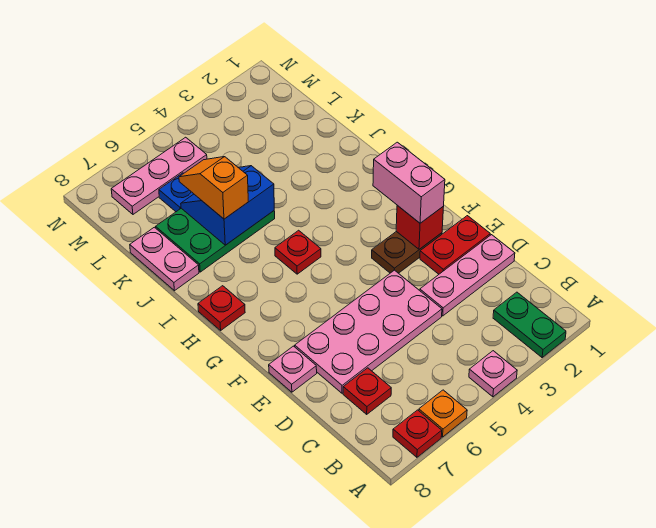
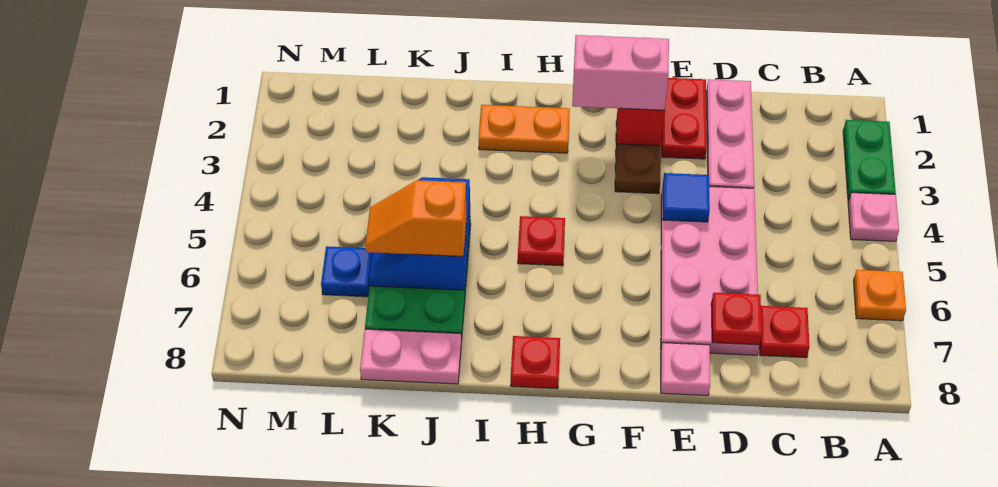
green plate A2:B2 level 1 -> green plate A2:A3 level 1
red plate A7 level 1 -> red plate D7 level 2
none -> blue tile E4 level 2
none -> orange plate H2:I2 level 1
pink plate M5:M7 level 1 -> none

